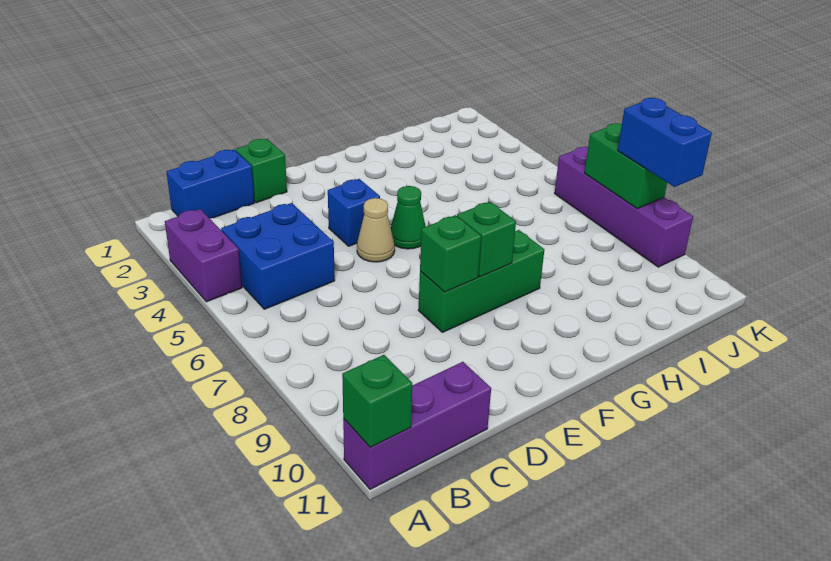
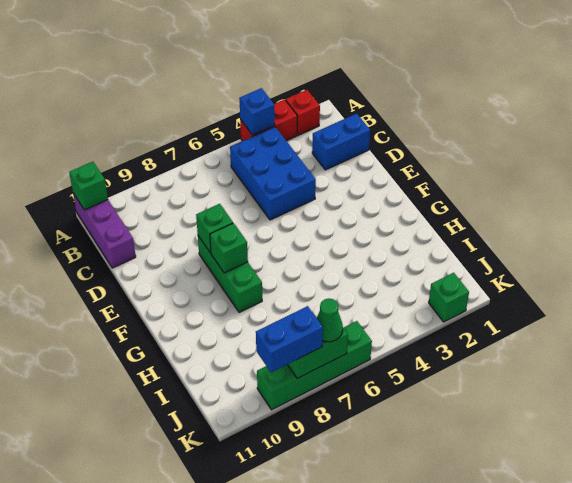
none -> red brick A2 level 1
purple brick A3:A4 level 1 -> red brick A3:A4 level 1
blue brick B1:C1 level 1 -> blue brick C1:C2 level 1
blue brick B4:C5 level 1 -> blue brick B4:D5 level 1
green brick D1 level 1 -> green brick K2 level 1
blue brick E4 level 1 -> blue brick A4 level 2
tan cone E5 level 1 -> none
green cone F5 level 1 -> green cone K7 level 3
purple brick K6:K9 level 1 -> green brick K6:K9 level 1

